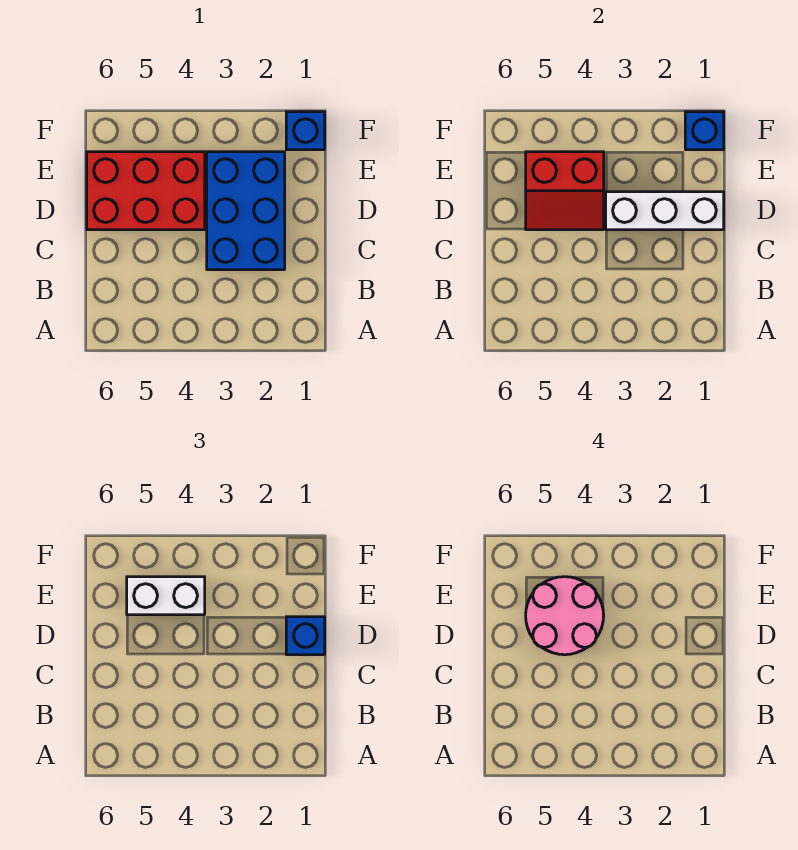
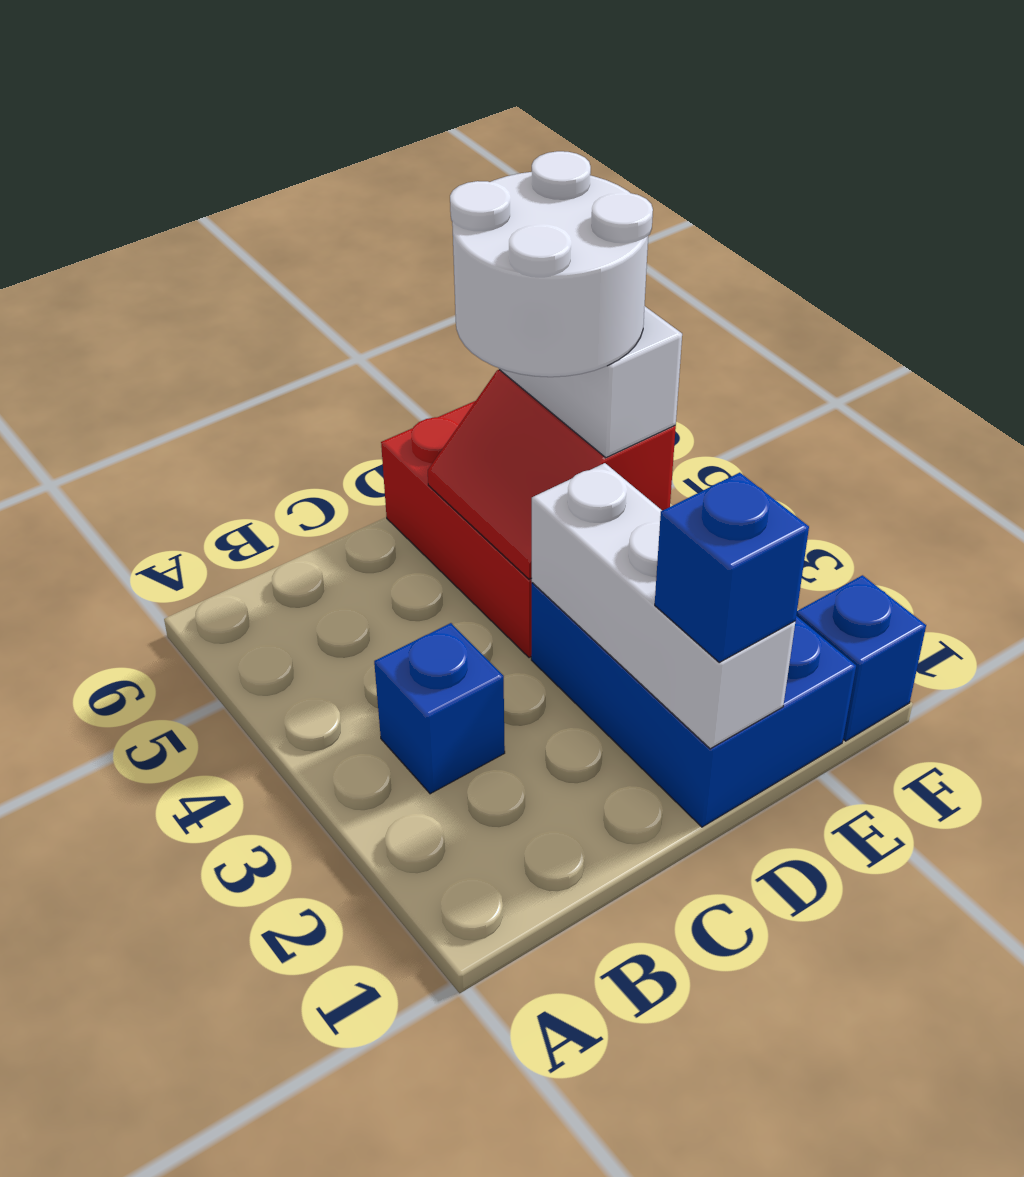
blue brick C2:E3 level 1 -> blue brick D1:E3 level 1
pink round brick D4:E5 level 4 -> white round brick D4:E5 level 4
blue brick F1 level 2 -> blue brick B3 level 1

